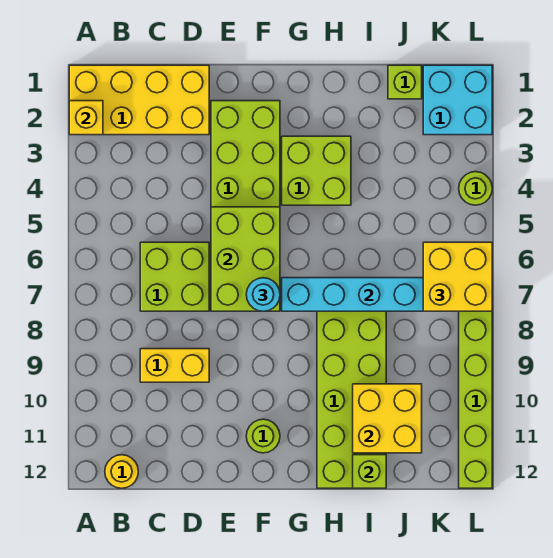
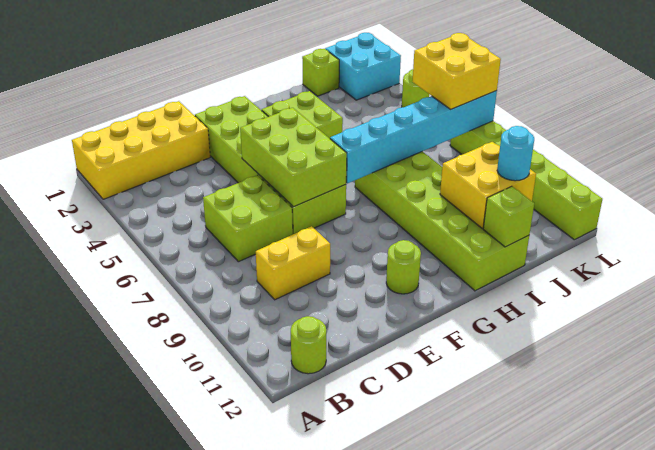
yellow brick A2 level 2 -> none
yellow round brick B12 level 1 -> lime round brick B12 level 1
cyan round brick F7 level 3 -> cyan round brick J11 level 3

